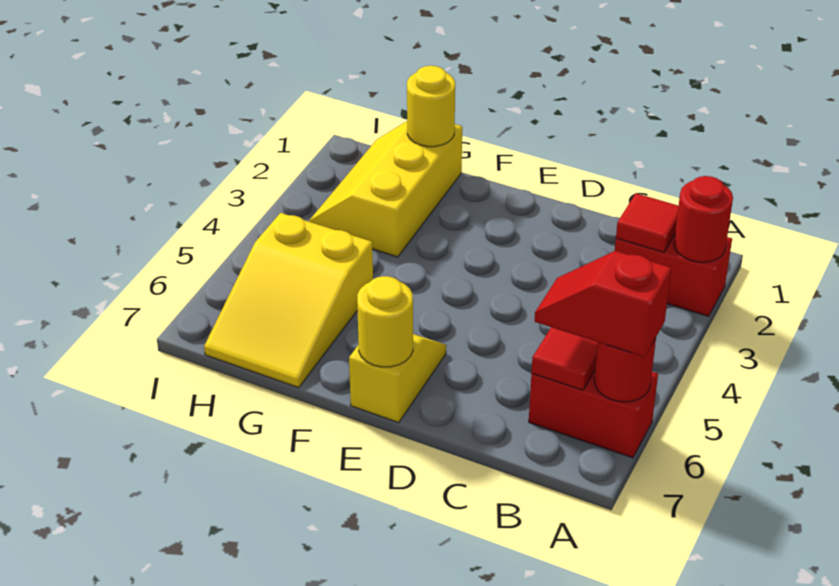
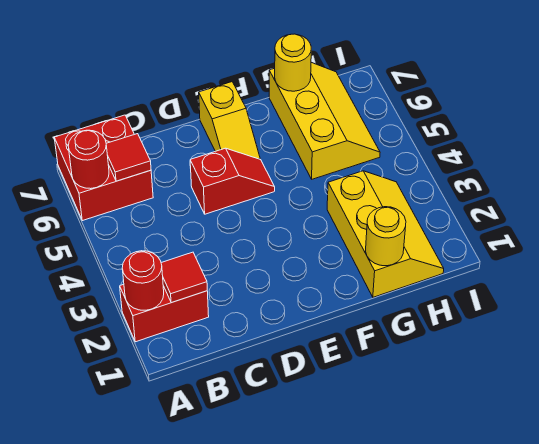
red brick A6:B6 level 1 -> red brick A6:B7 level 1
red slope A6:B6 level 3 top A -> red slope D5:E5 level 1 top D
yellow round brick E7 level 2 -> yellow round brick G7 level 2
yellow slope G5:H7 level 1 top 5 -> yellow slope G5:H7 level 1 top G

